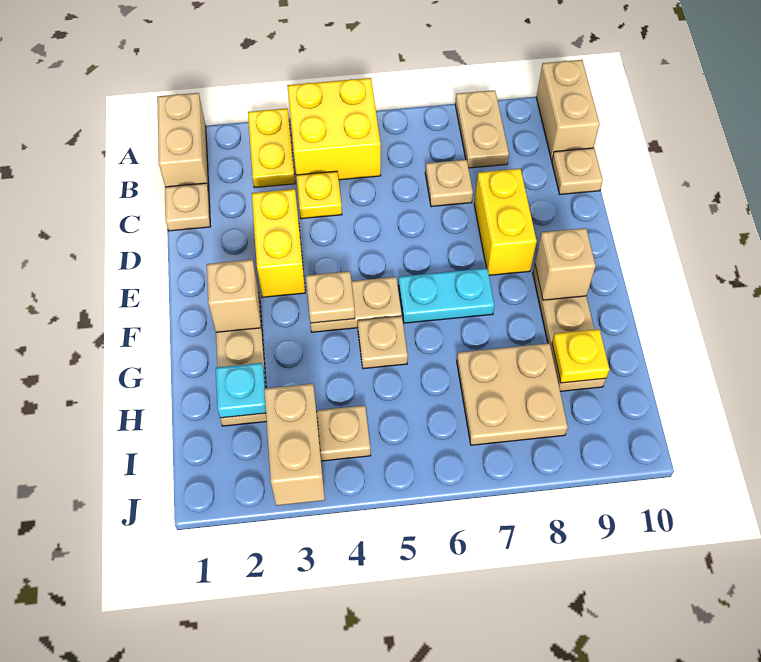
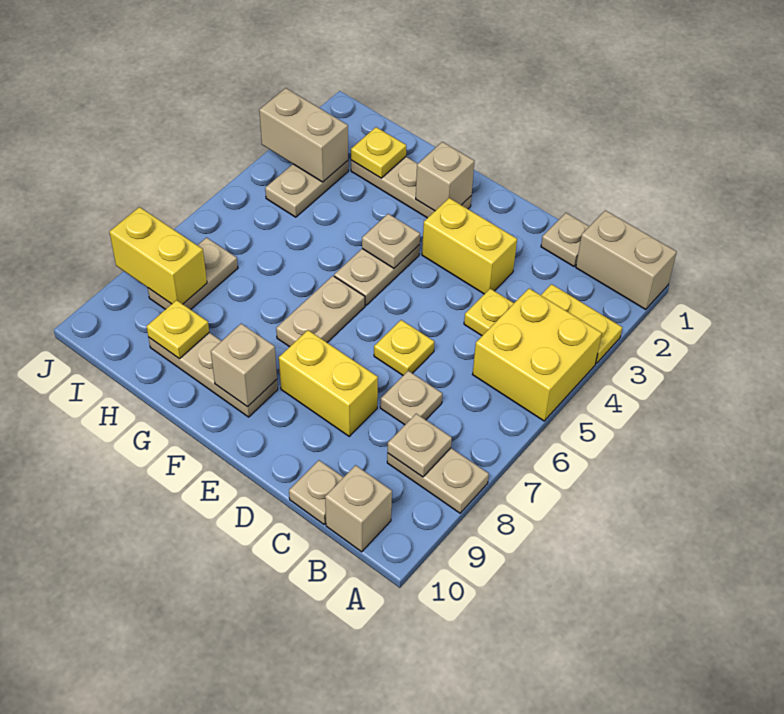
tan brick A10:B10 level 1 -> tan brick B10 level 1
none -> yellow plate D6 level 1
cyan plate F6:F7 level 1 -> tan plate F6:F7 level 1
tan plate G5 level 1 -> tan plate B8 level 2
cyan plate H2 level 2 -> yellow plate H2 level 2
tan plate H7:I8 level 1 -> tan plate I7:I8 level 1
none -> yellow brick I8:J8 level 2

